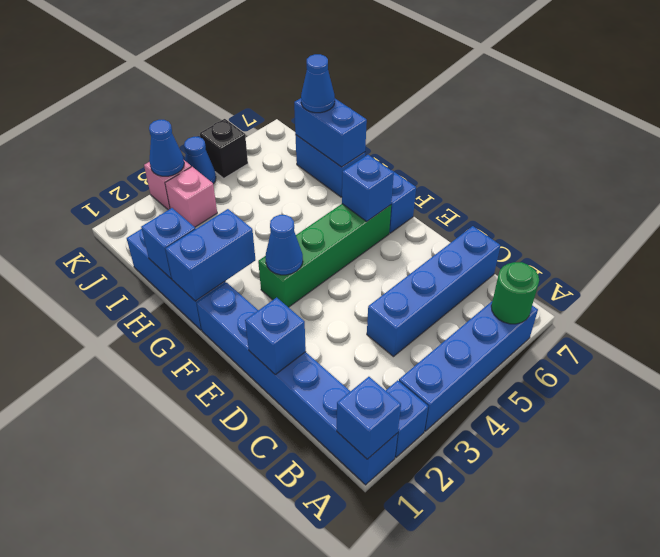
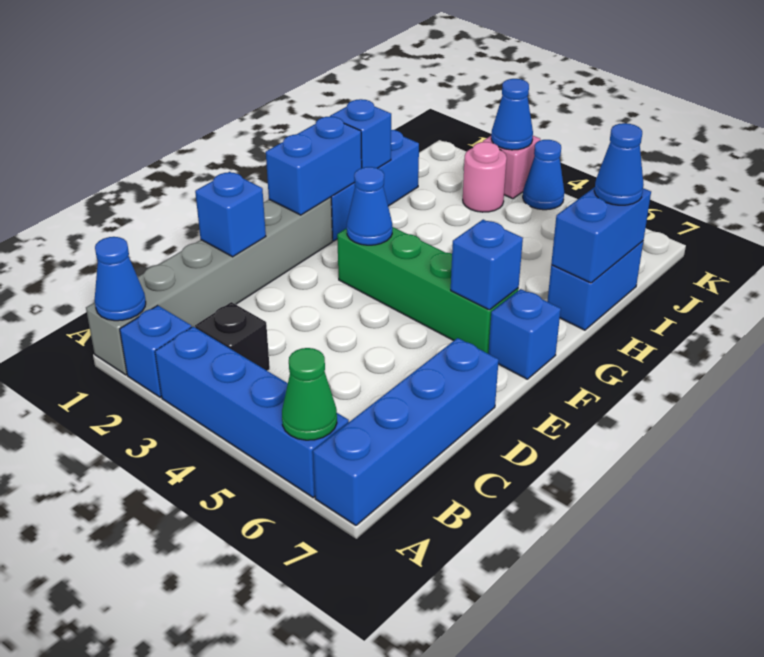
blue brick A1:F1 level 1 -> grey brick A1:F1 level 1
blue brick A1 level 2 -> blue cone A1 level 2
green round brick A6 level 2 -> green cone A6 level 2
blue brick C4:C7 level 1 -> blue brick A7:D7 level 1
blue brick G1:G2 level 2 -> blue brick F1:G1 level 2
pink brick J3 level 1 -> pink round brick J3 level 1
black brick K5 level 1 -> black brick B3 level 1

